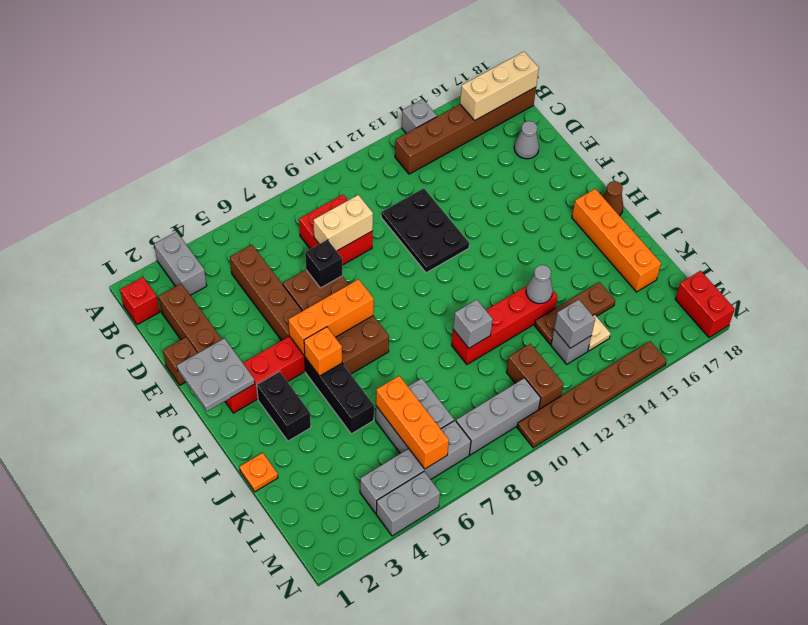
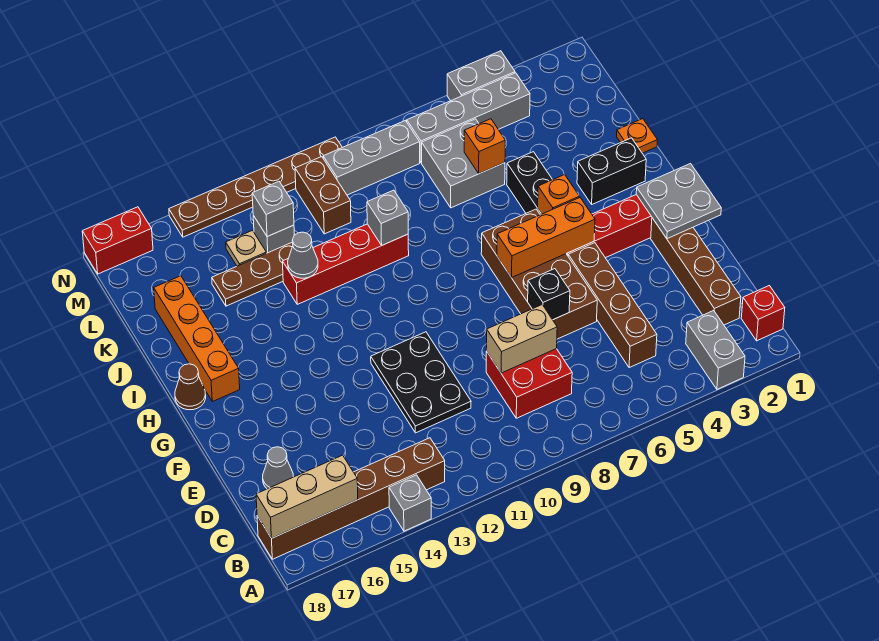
brown brick E1 level 1 -> none
black brick H3:I3 level 1 -> black brick I2:I3 level 1
orange brick K6:M6 level 2 -> orange brick K6 level 2
red brick M18:N18 level 1 -> red brick N17:N18 level 1

